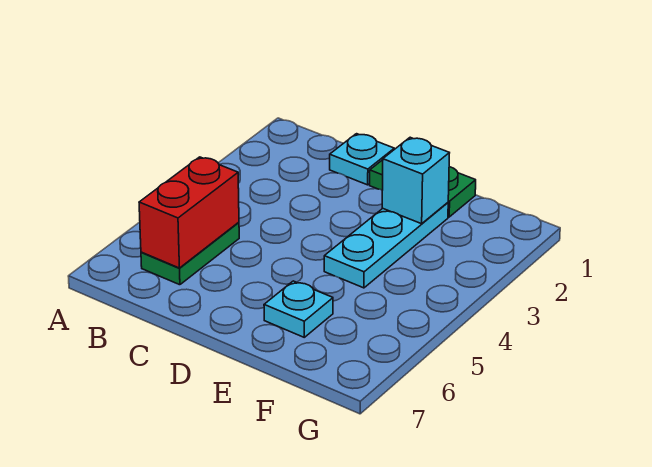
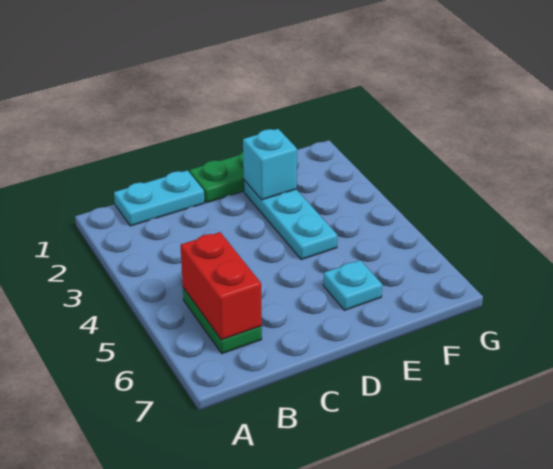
cyan plate C1 level 1 -> cyan plate B1:C1 level 1

